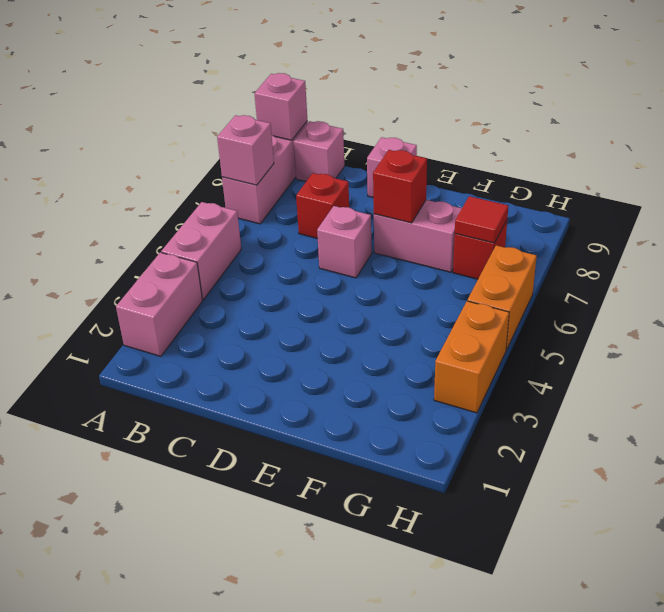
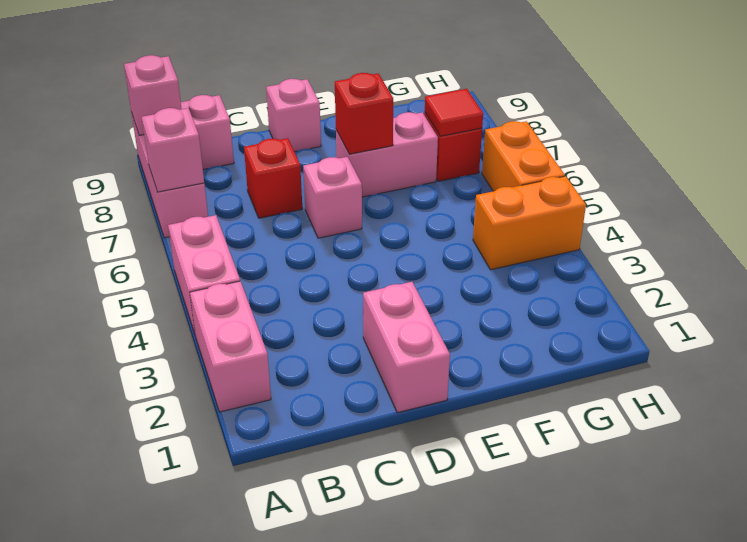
none -> pink brick D1:D2 level 1
orange brick H3:H4 level 1 -> orange brick G4:H4 level 1

